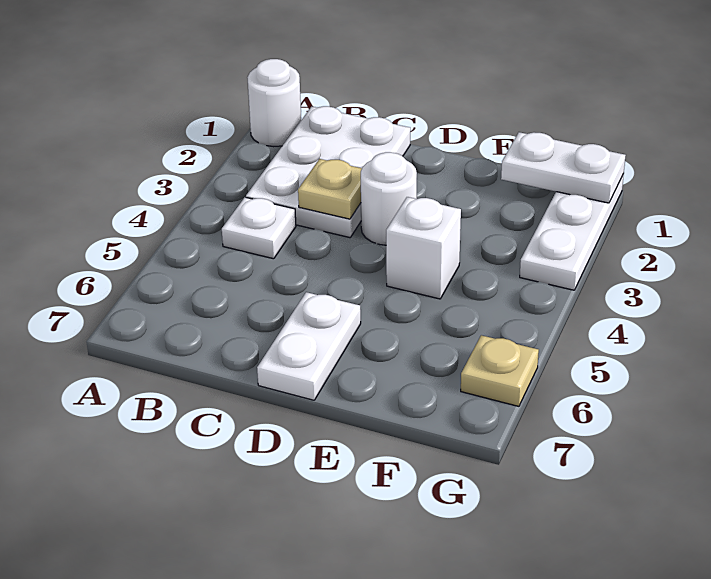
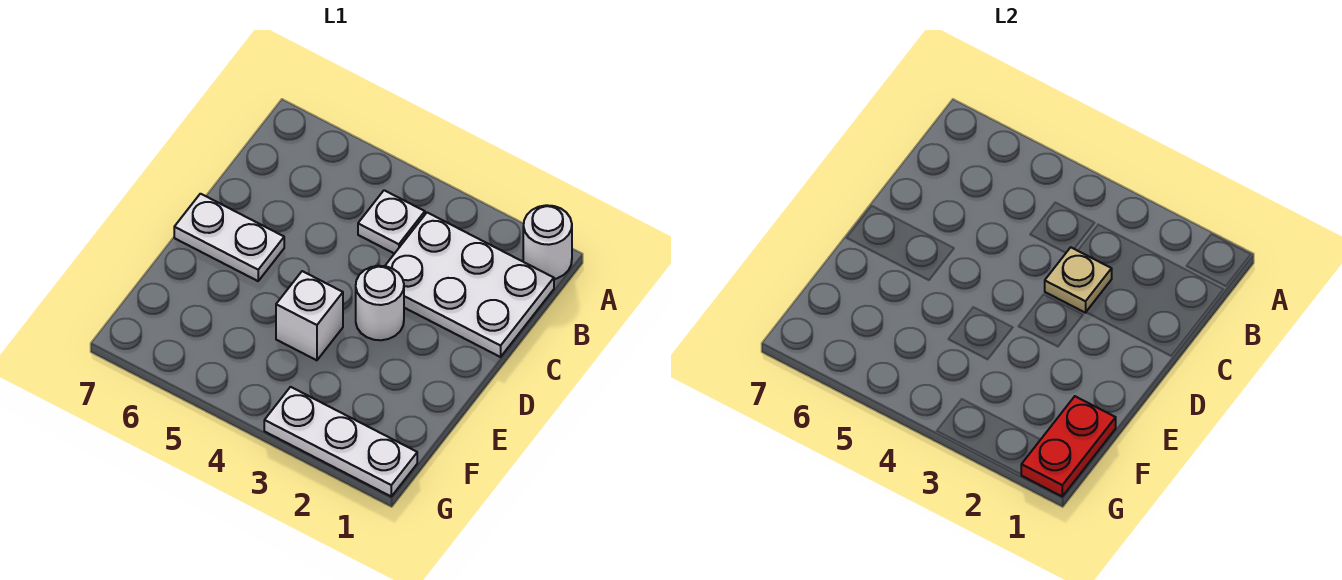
white plate F1:G1 level 2 -> red plate F1:G1 level 2
tan plate G6 level 1 -> none

